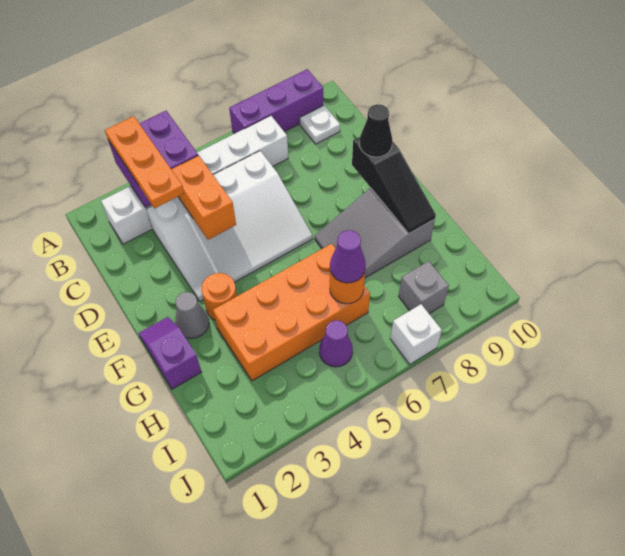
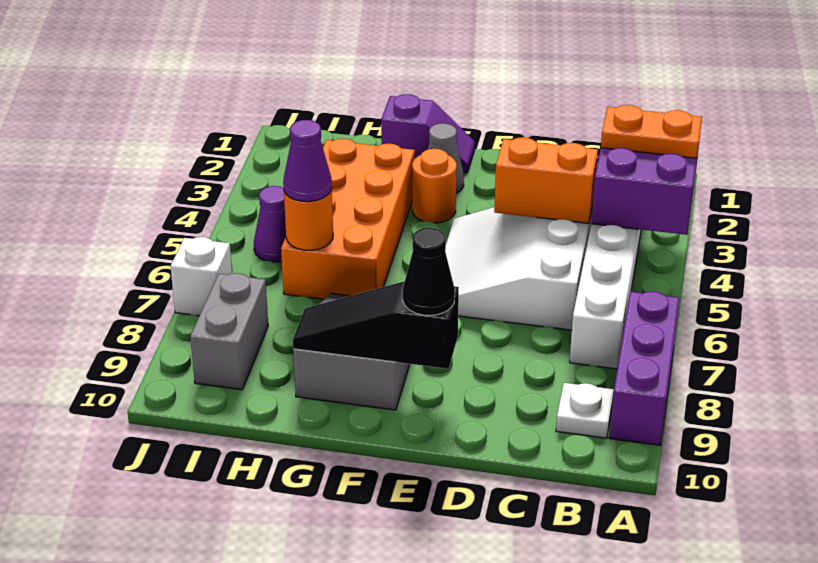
orange plate A3:C3 level 3 -> orange plate A3:B3 level 3
white slope C3:E6 level 1 top C -> white slope C4:E6 level 1 top C
grey brick I8 level 1 -> grey brick I8:I9 level 1

